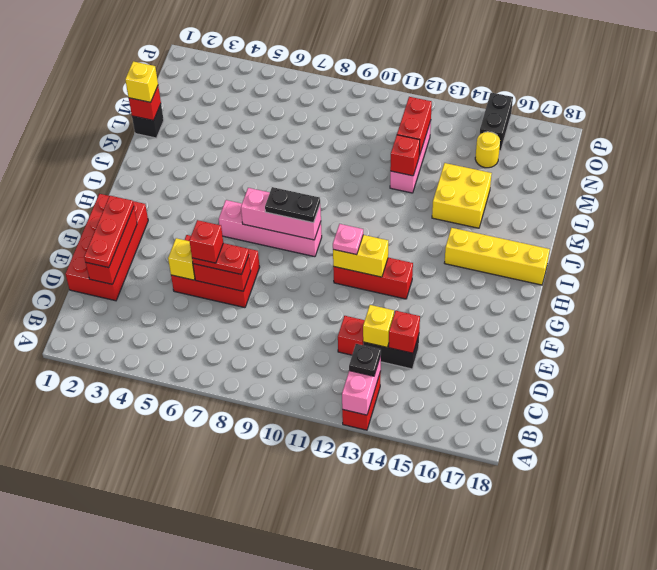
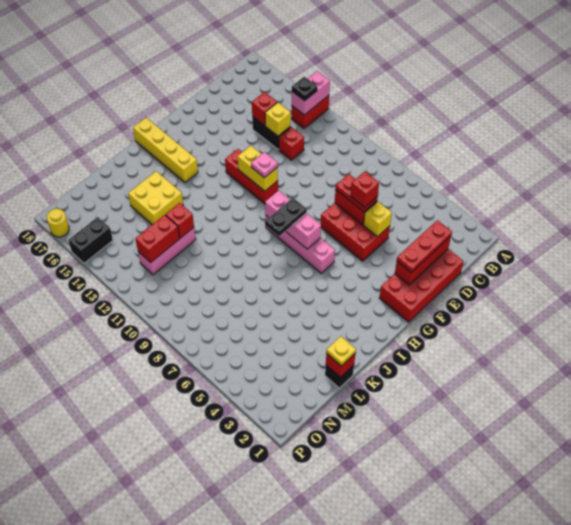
black plate H8:H9 level 3 -> black plate H8:I8 level 3
yellow brick L1 level 3 -> yellow plate L1 level 3
yellow round brick N15 level 1 -> yellow round brick P17 level 1

